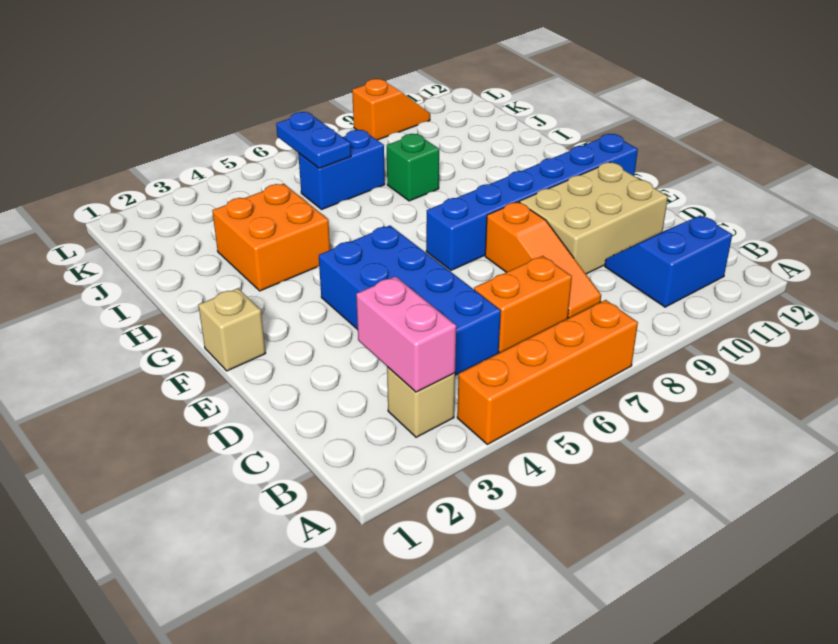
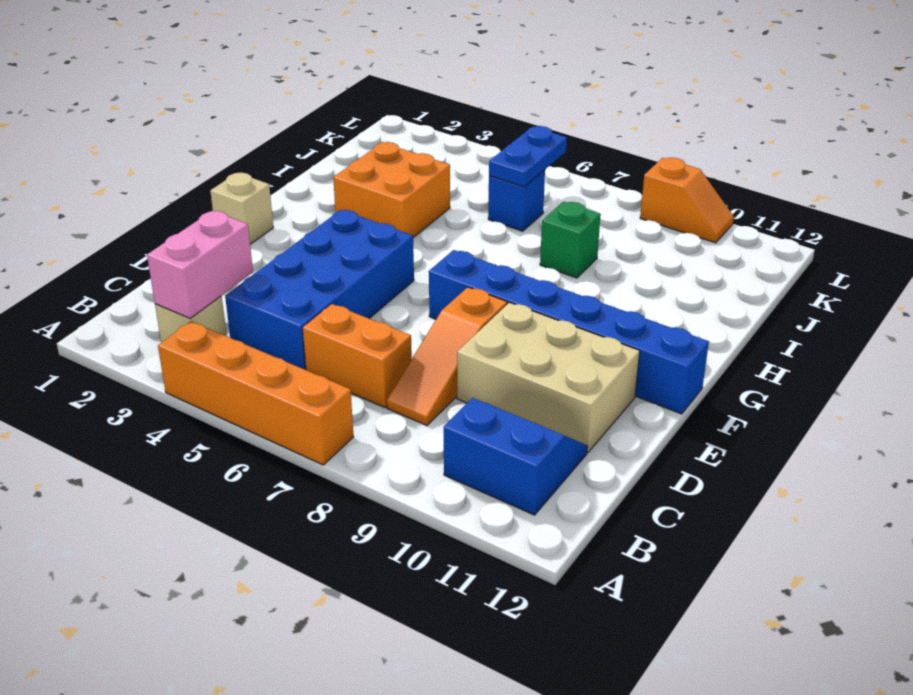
blue brick J6:J7 level 1 -> blue brick J6 level 1

